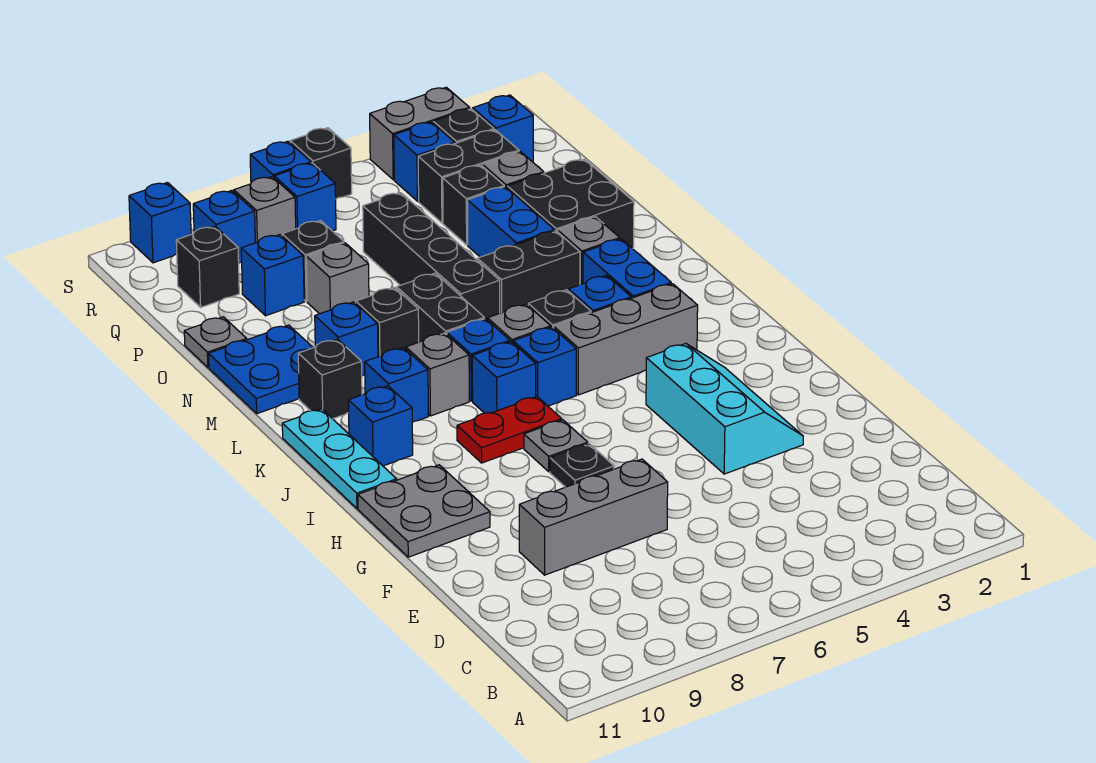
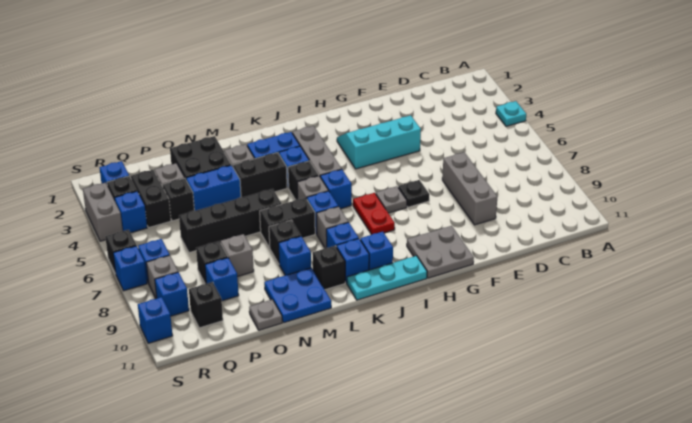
none -> cyan plate A4 level 1
blue brick J7 level 1 -> blue brick K10 level 1
black brick M4:M5 level 1 -> black brick L4:M4 level 1

